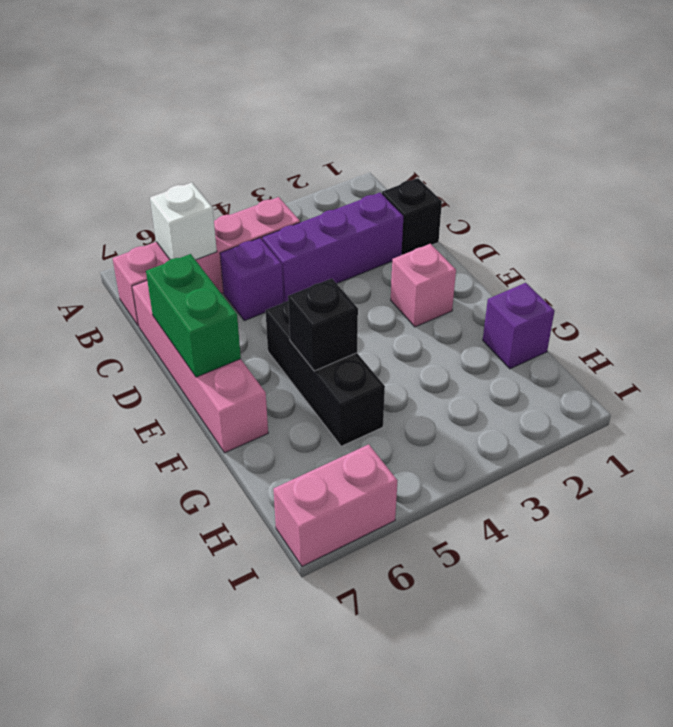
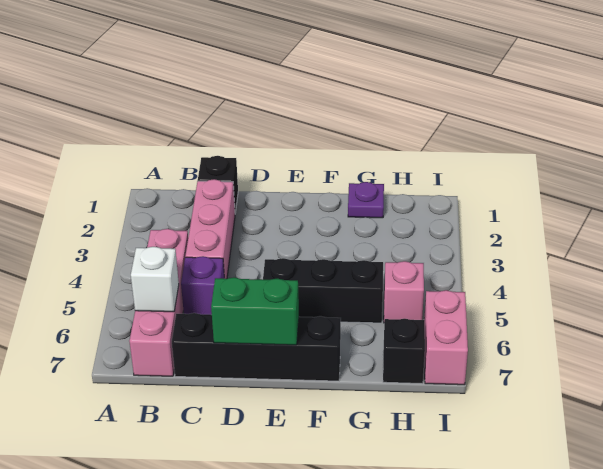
purple brick C2:C4 level 1 -> pink brick C2:C4 level 1
pink brick C7:F7 level 1 -> black brick C7:F7 level 1
pink brick E2 level 1 -> pink brick H5 level 1
black brick F5 level 2 -> black brick H7 level 1
purple brick G1 level 1 -> purple plate G1 level 1

